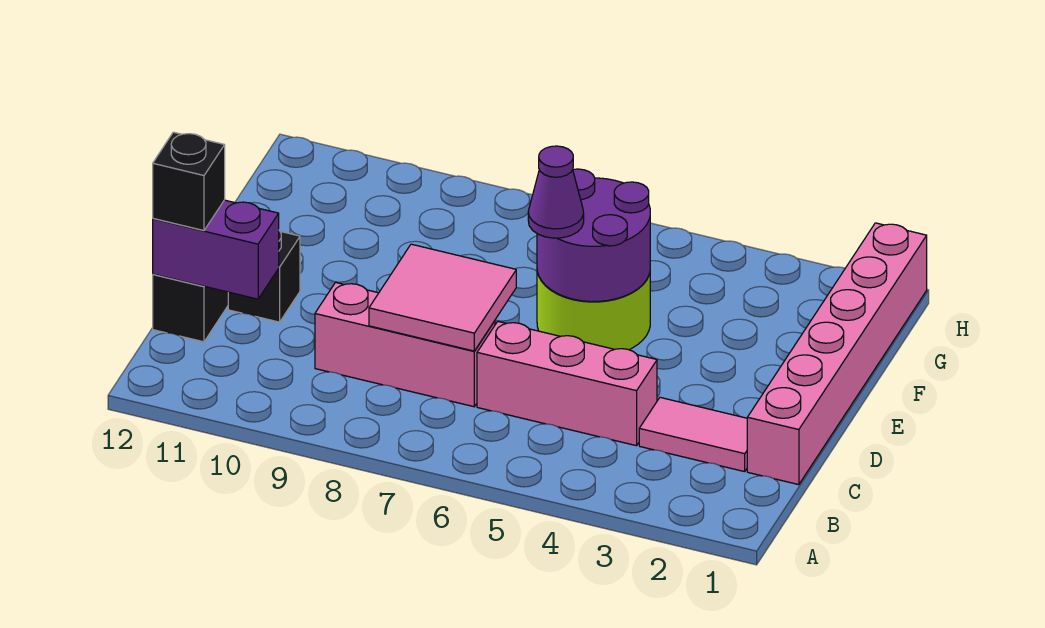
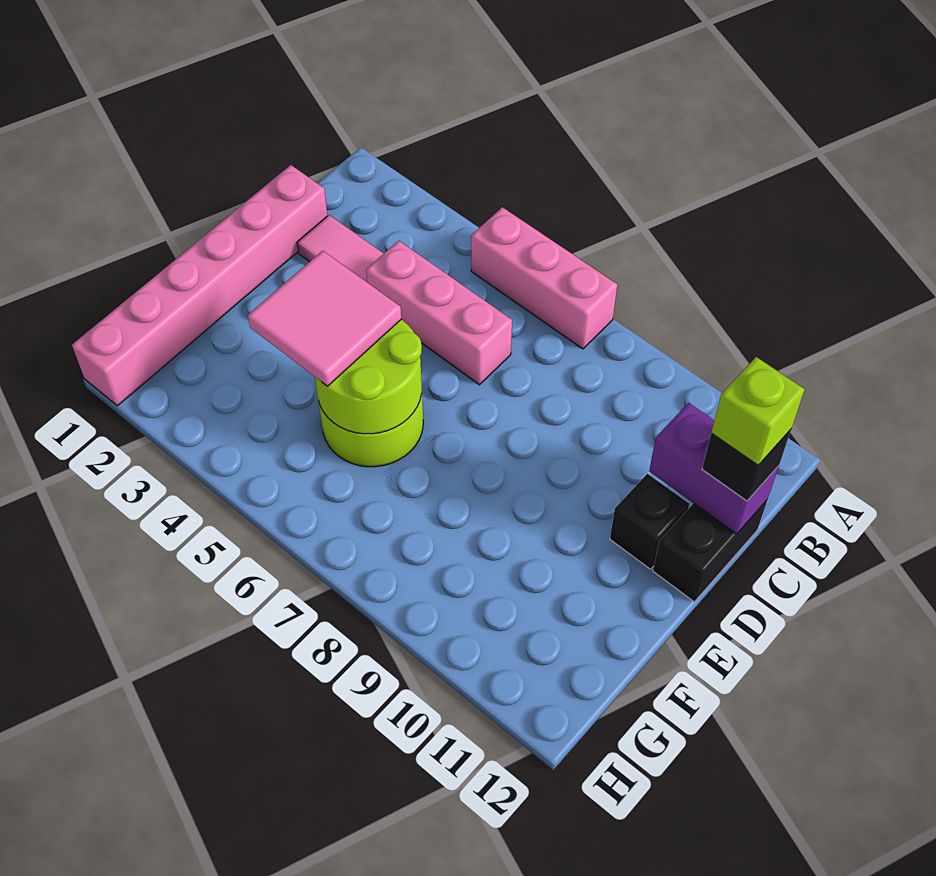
pink brick C7:C9 level 1 -> pink brick A5:A7 level 1
pink tile C7:D8 level 2 -> pink tile E4:F5 level 3
none -> lime brick C12 level 4
purple round brick E5:F6 level 2 -> lime round brick E5:F6 level 2
purple cone E6 level 3 -> none

